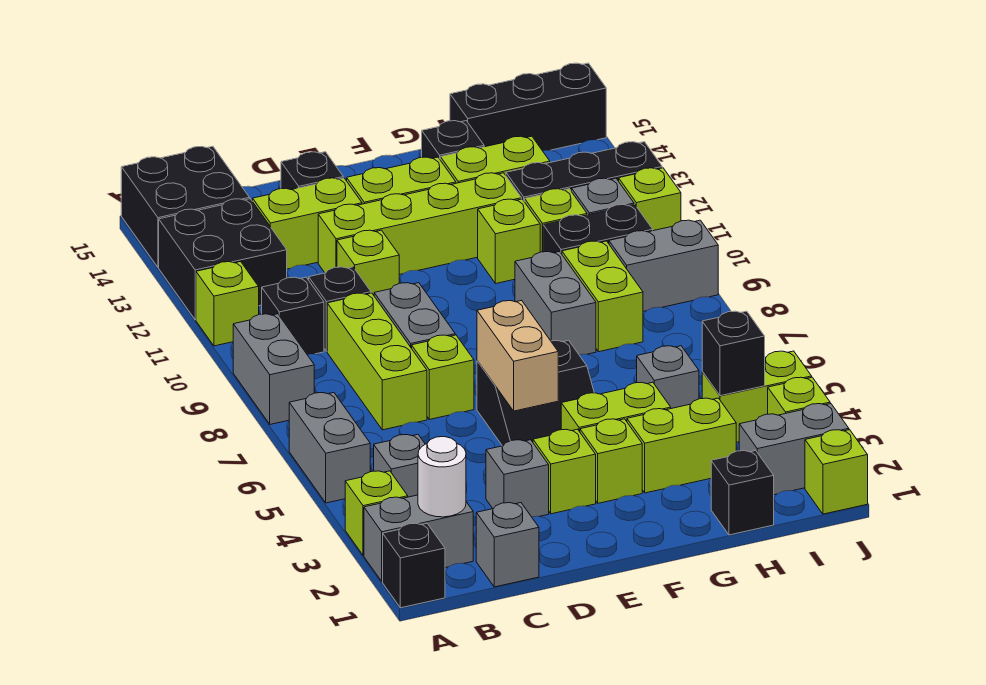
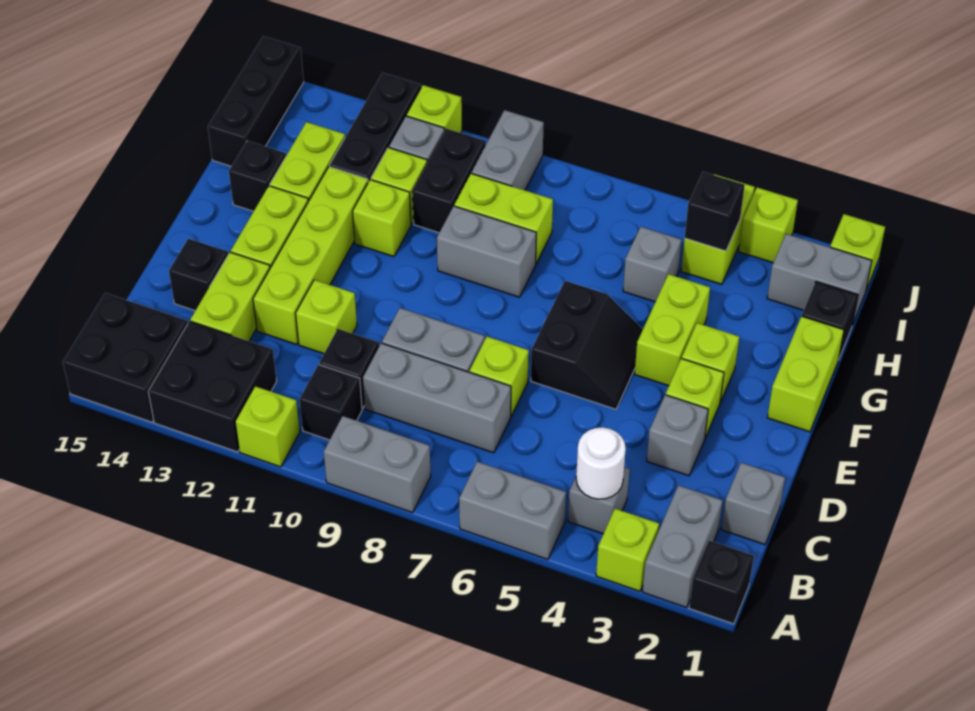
white round brick B2 level 2 -> white round brick B4 level 2
lime brick C7:C9 level 1 -> grey brick C7:C9 level 1
tan brick E5:E6 level 2 -> none
lime brick G3:H3 level 1 -> lime brick F1:G1 level 1
grey brick I2:J2 level 1 -> grey brick I1:I2 level 1

